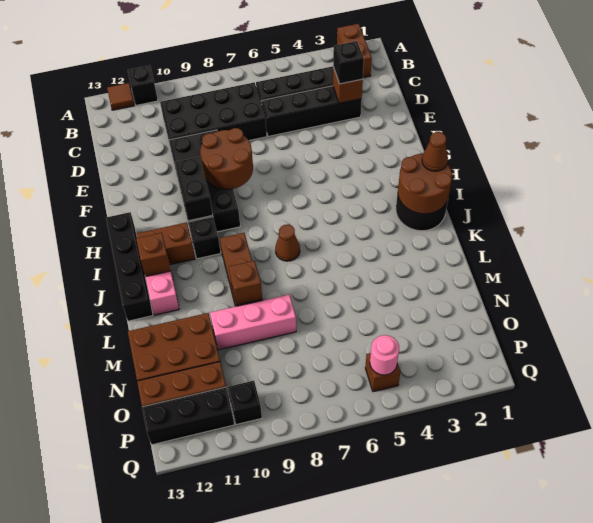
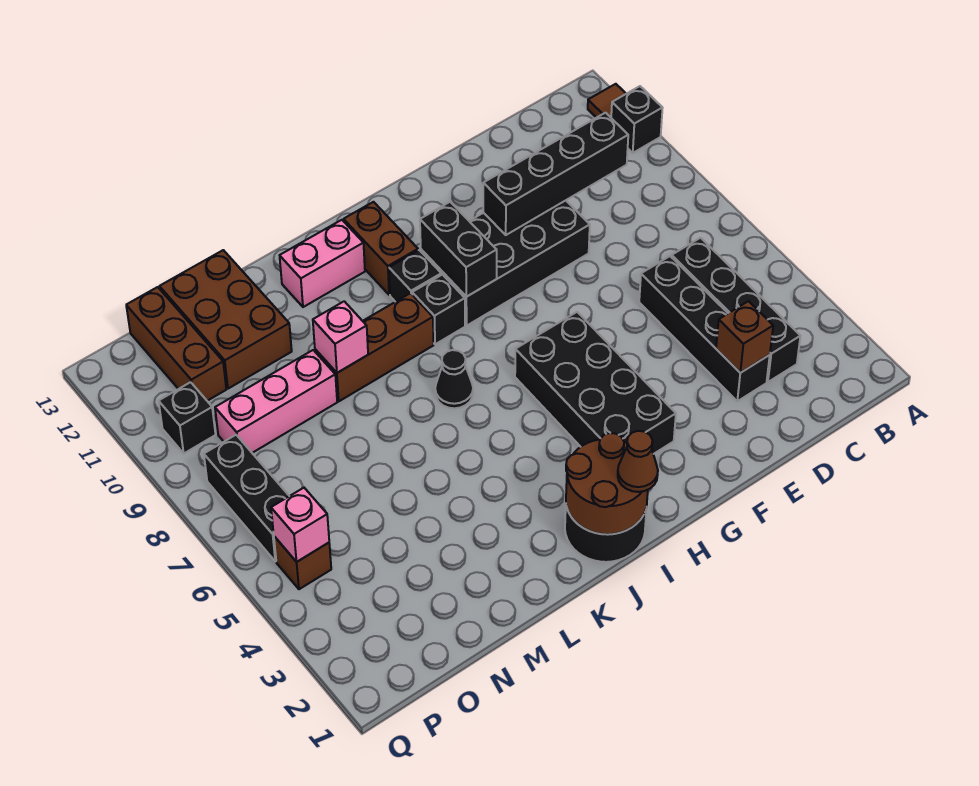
brown brick A2:B2 level 1 -> none
black brick C7:D10 level 1 -> black brick G3:H6 level 1
black brick D3 level 3 -> black brick I9 level 1
brown round brick F8:G9 level 2 -> none
black brick G10:H10 level 2 -> black brick H9:H10 level 2
black brick H13:K13 level 1 -> black brick C10:F10 level 2
brown cone J7 level 1 -> black cone J7 level 1
brown brick J12 level 2 -> none
brown brick L9 level 2 -> pink brick L9 level 2
pink brick M8:M10 level 1 -> pink brick M9:O9 level 1
pink round brick P5 level 2 -> pink brick P5 level 2
black brick P11:P13 level 1 -> black brick P6:P8 level 1

